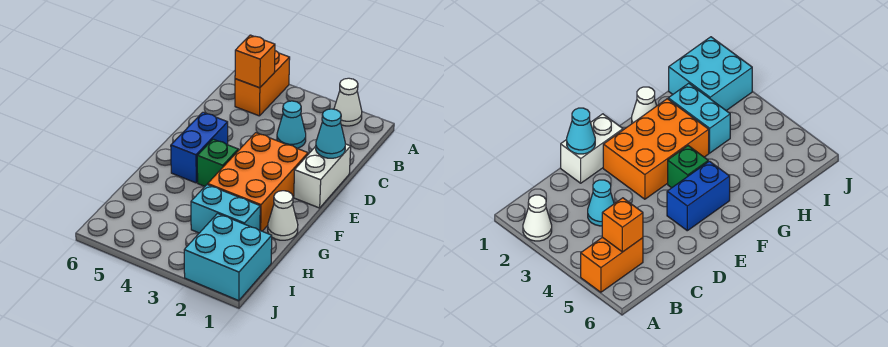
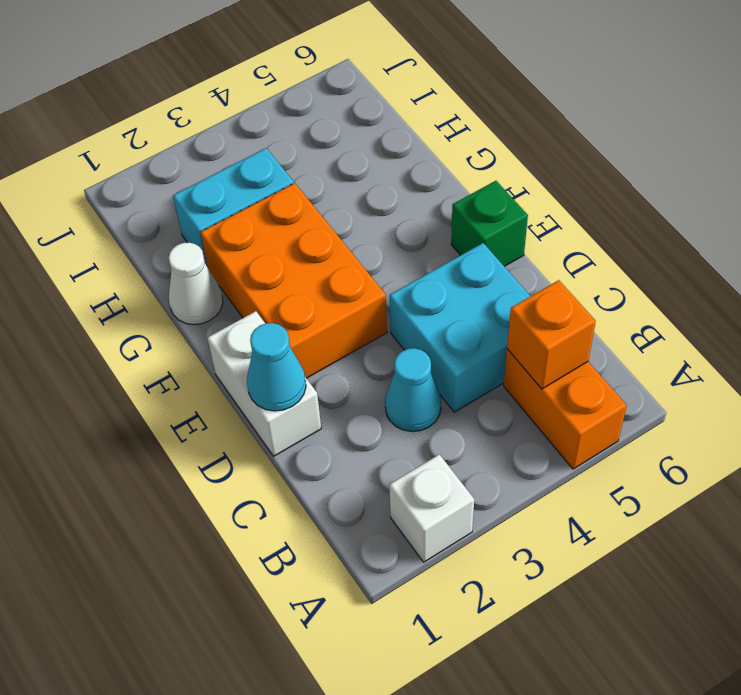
white cone A2 level 1 -> white brick A2 level 1
blue brick E5:F5 level 1 -> none
green brick F4 level 1 -> green brick E6 level 1
cyan brick I1:J2 level 1 -> cyan brick C4:D5 level 1

